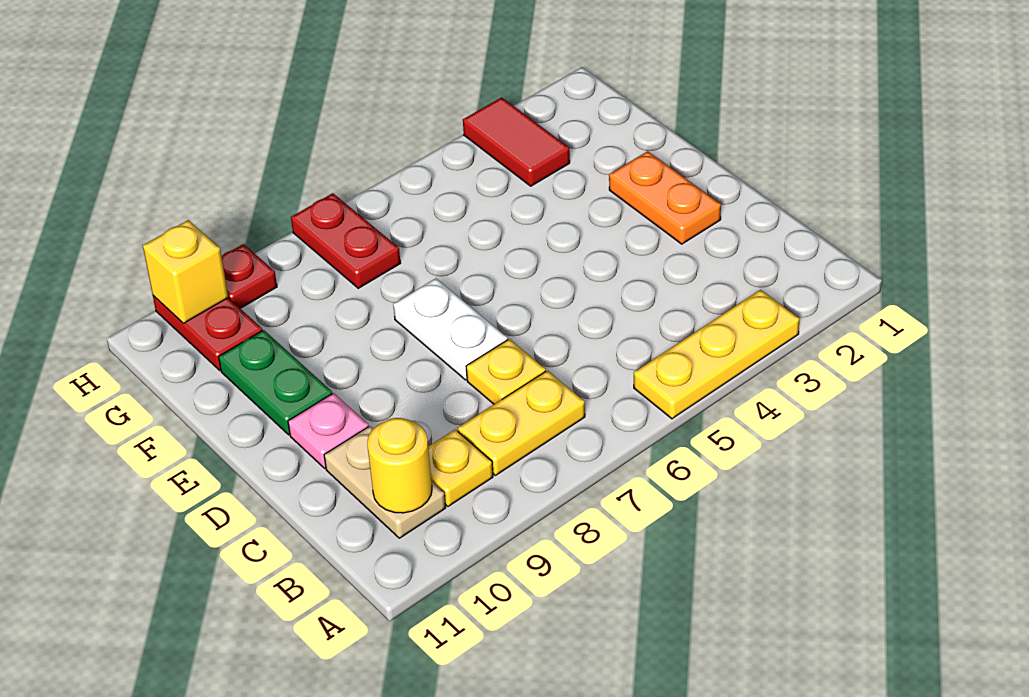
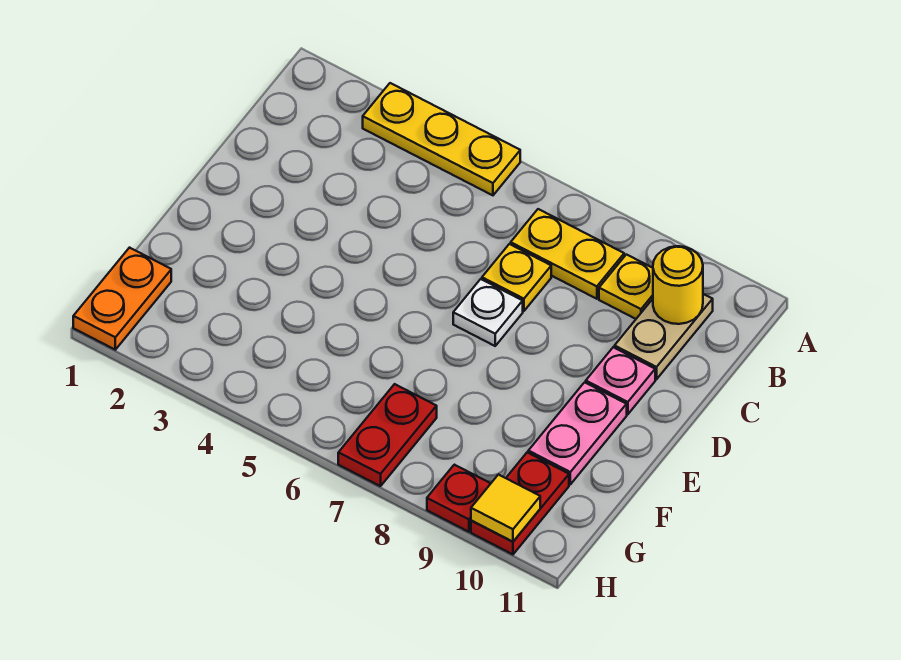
orange plate D2:E2 level 1 -> orange plate G1:H1 level 1
white plate D7:E7 level 1 -> white plate D7 level 1
green plate E10:F10 level 1 -> pink plate E10:F10 level 1
red tile G3:H3 level 1 -> none
yellow brick H10 level 2 -> yellow tile H10 level 2

